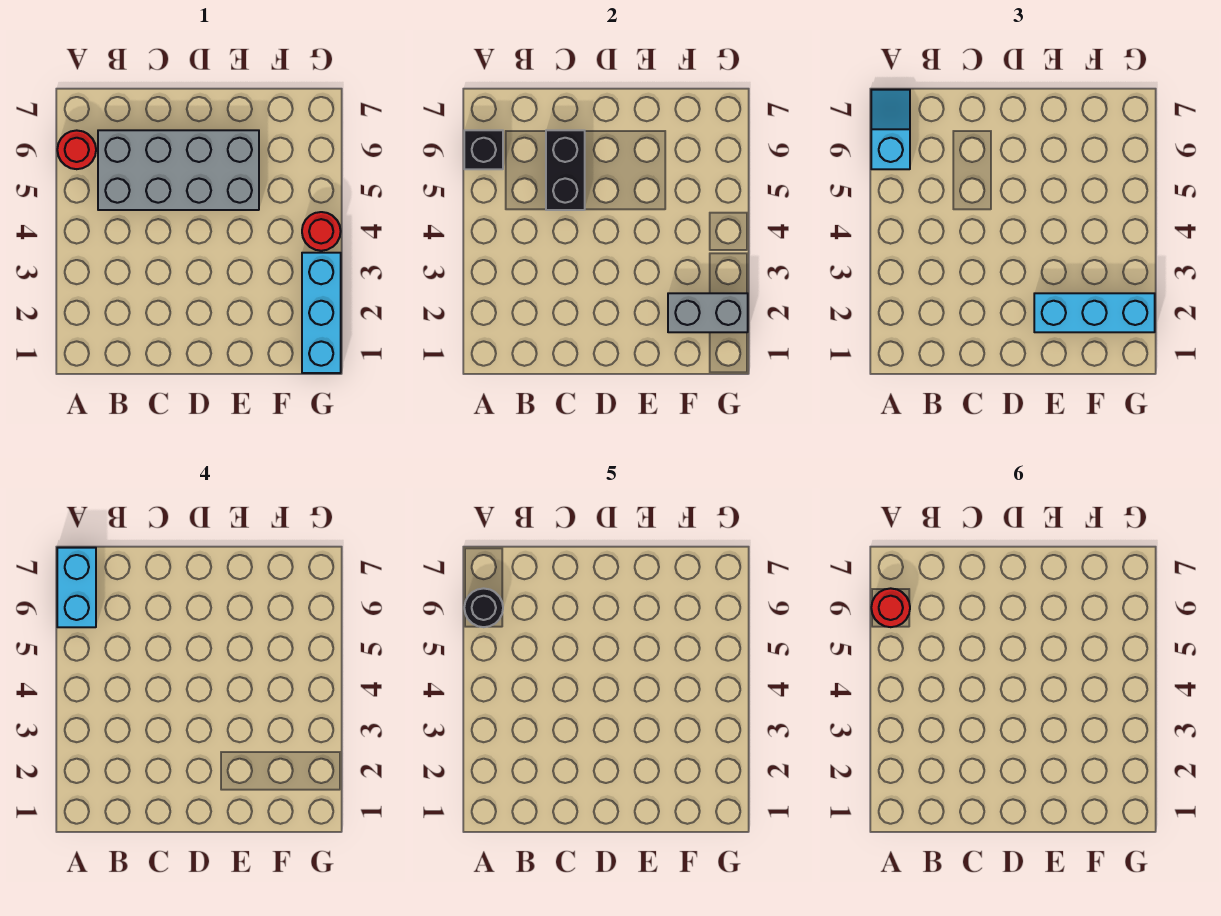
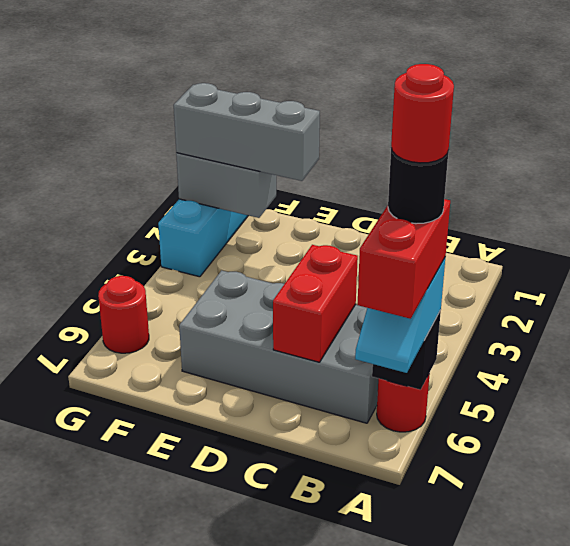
cyan brick A6:A7 level 4 -> red brick A6:A7 level 4
black brick C5:C6 level 2 -> red brick C5:C6 level 2
cyan brick E2:G2 level 3 -> grey brick E2:G2 level 3
red round brick G4 level 1 -> red round brick G6 level 1

